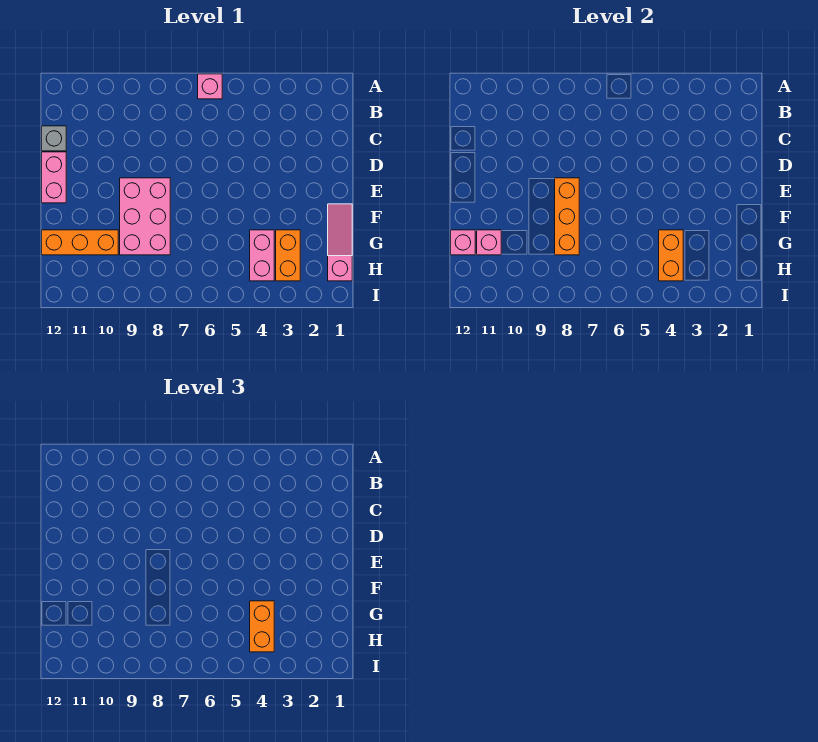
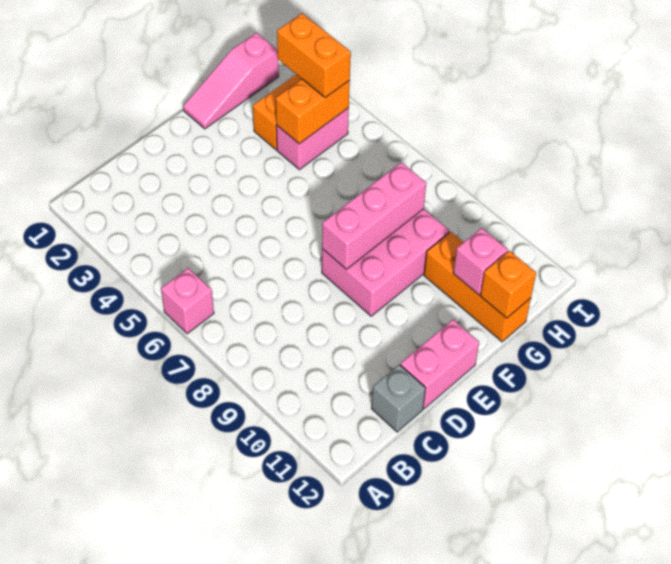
orange brick E8:G8 level 2 -> pink brick E8:G8 level 2
orange brick G4:H4 level 3 -> orange brick H3:H4 level 3
pink brick G12 level 2 -> orange brick G12 level 2

